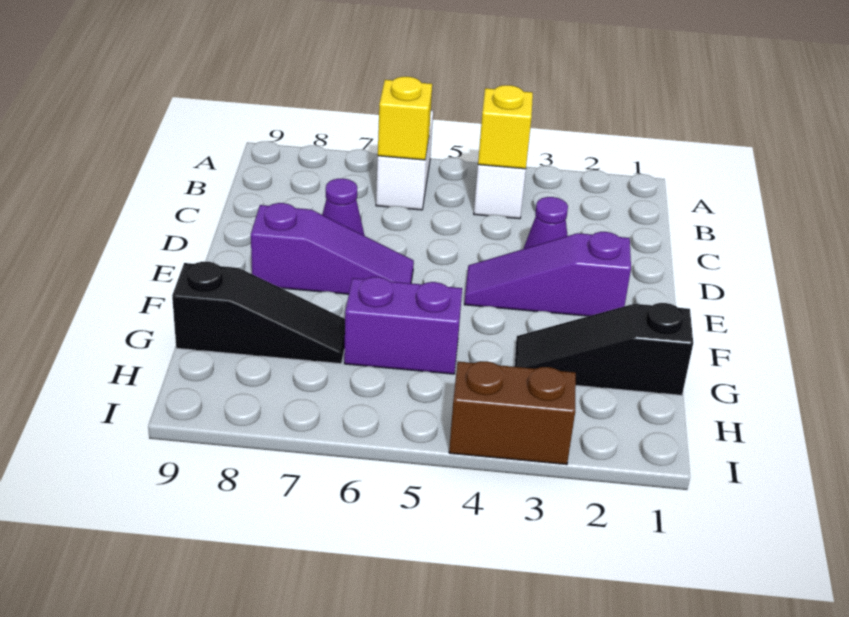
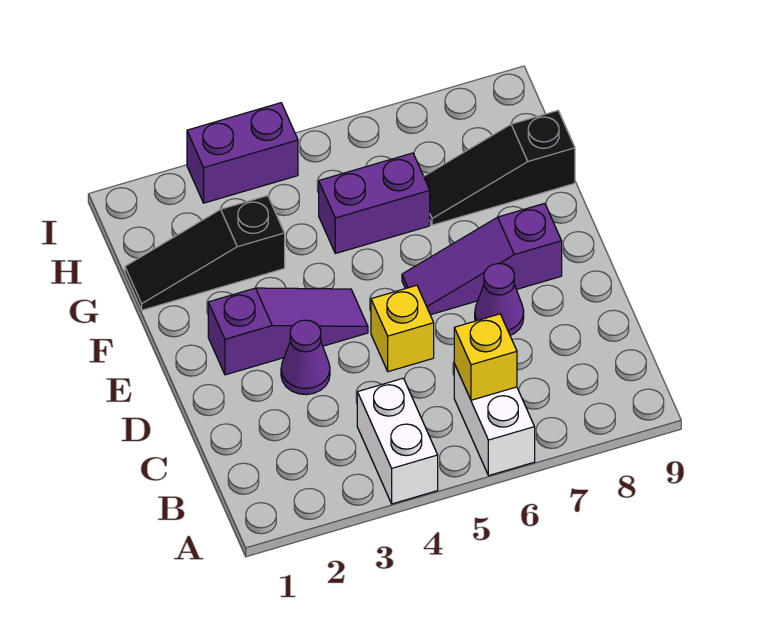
yellow brick B4 level 2 -> yellow brick D5 level 1
black slope G1:G3 level 1 top 1 -> black slope G1:G3 level 1 top 3
brown brick I3:I4 level 1 -> purple brick I3:I4 level 1

